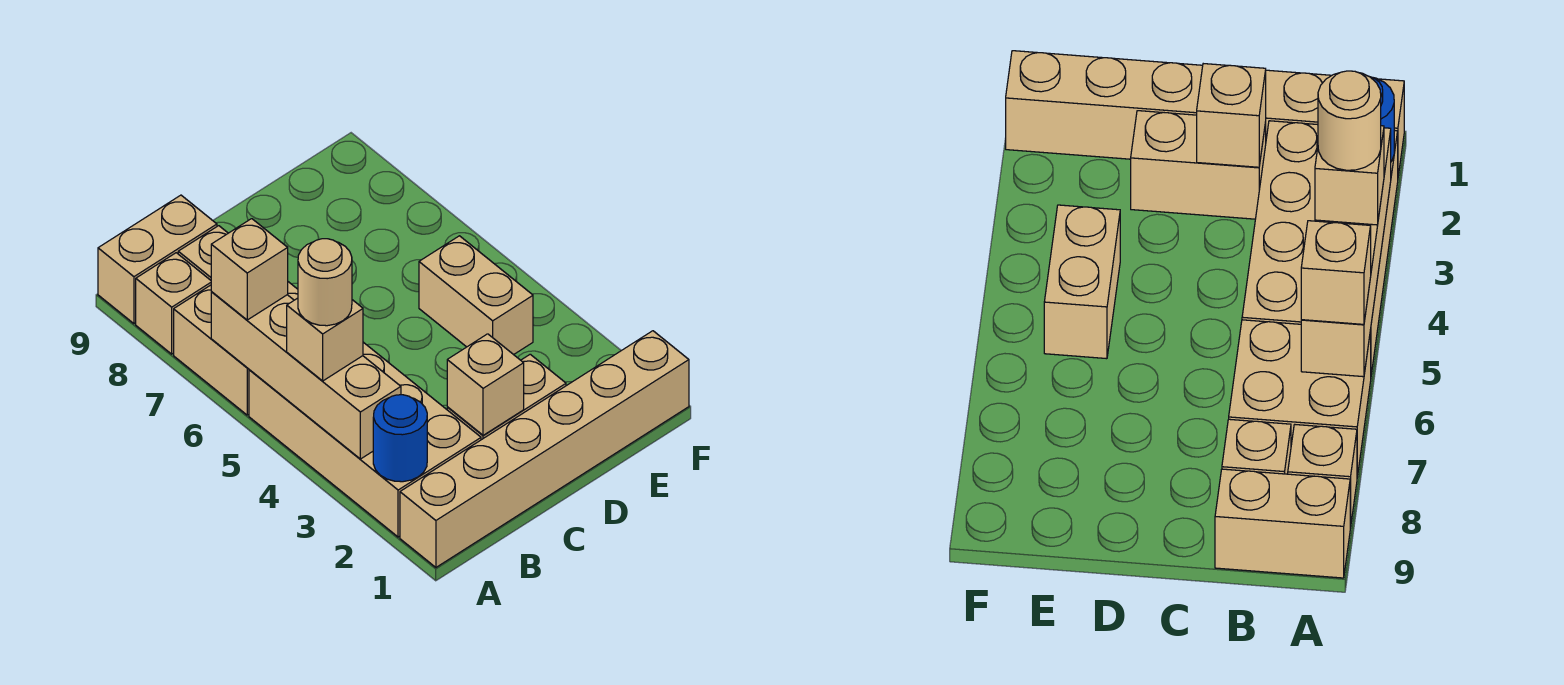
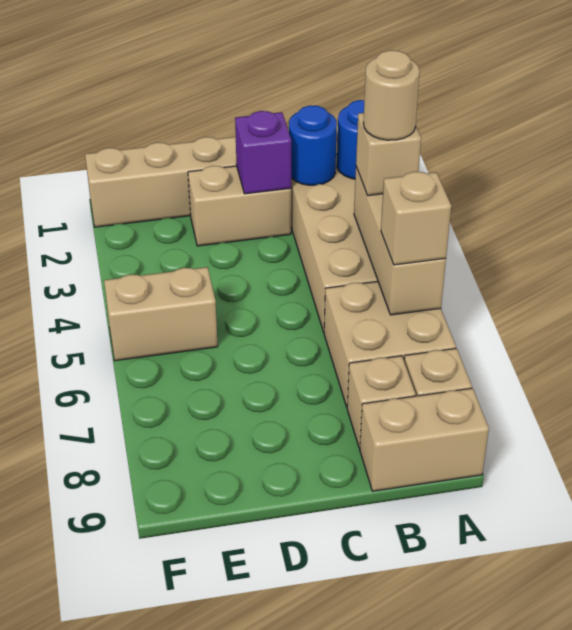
tan brick A3:A6 level 2 -> tan brick A4:A6 level 2
none -> blue round brick B2 level 2
tan brick C2 level 2 -> purple brick C2 level 2
tan brick E4:E5 level 1 -> tan brick E5:F5 level 1

